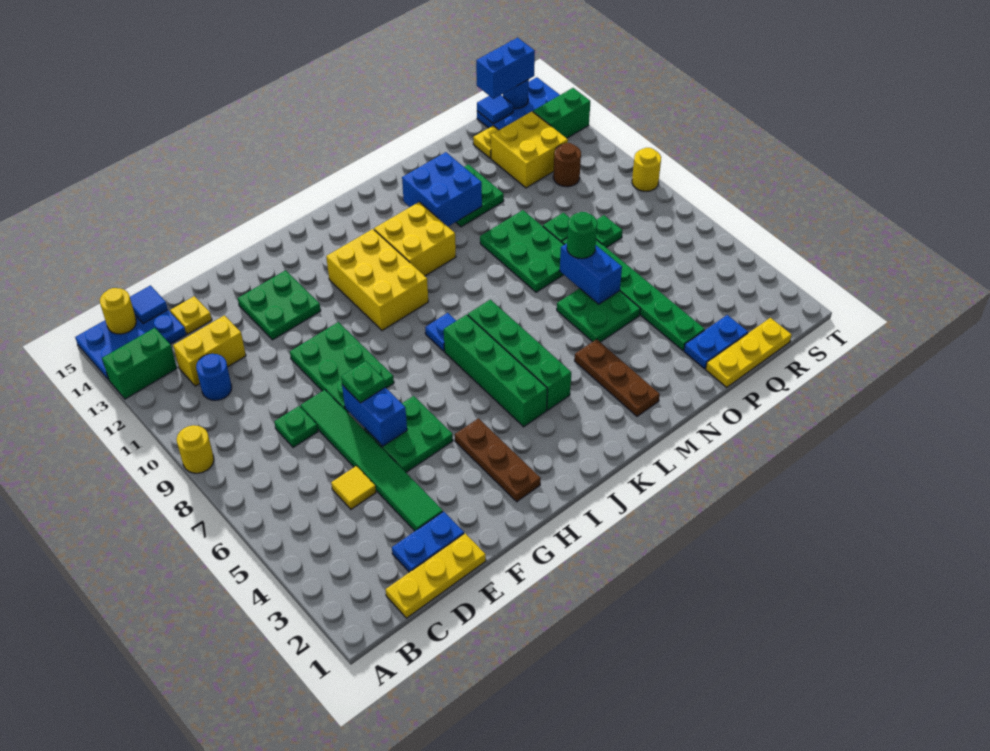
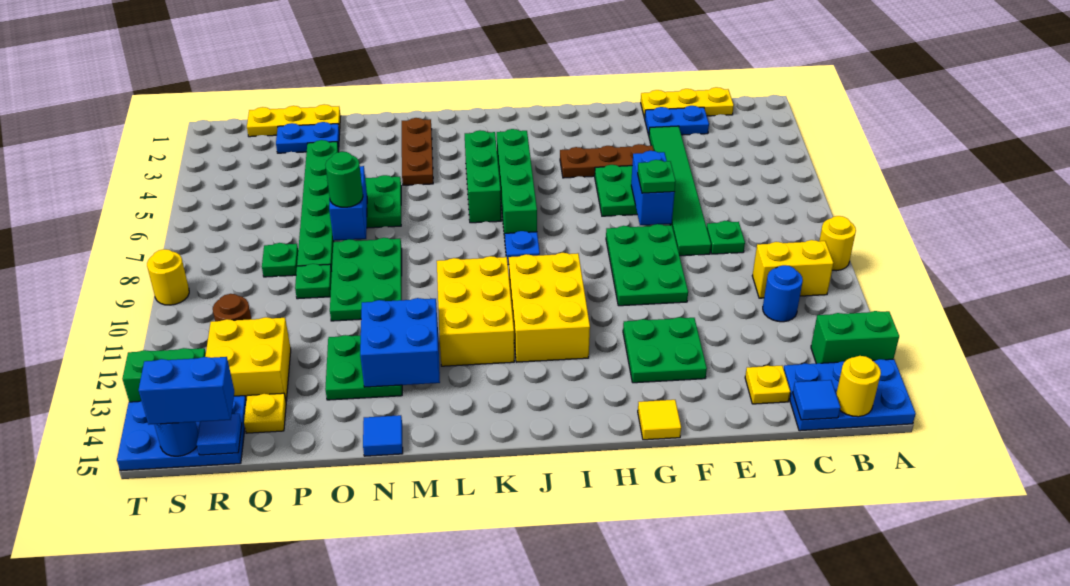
yellow brick C12:D12 level 1 -> yellow brick B10:C10 level 1
yellow tile D5 level 1 -> yellow tile G15 level 1
brown plate H2:H4 level 1 -> brown plate F4:H4 level 1
green brick K4:K7 level 1 -> green brick K4:K6 level 1
yellow brick K11:L12 level 1 -> yellow brick K10:L12 level 1
none -> blue tile N15 level 1

